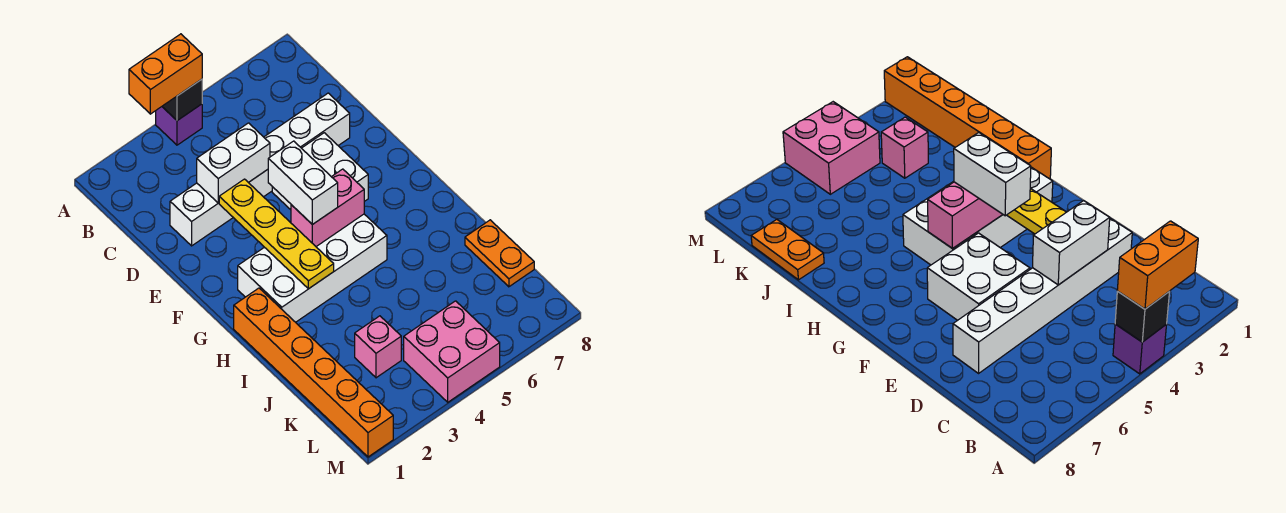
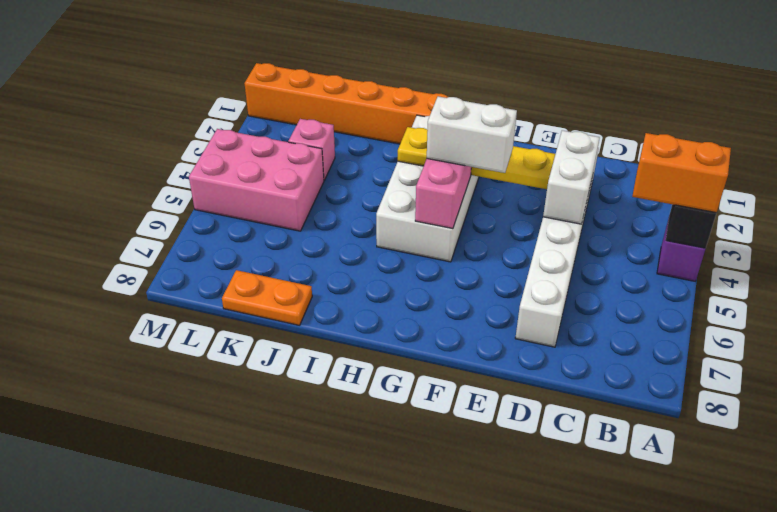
orange brick A3:A4 level 3 -> orange brick A4:B4 level 3
white brick E5:F6 level 1 -> none
pink brick L4:M5 level 1 -> pink brick K4:M5 level 1

